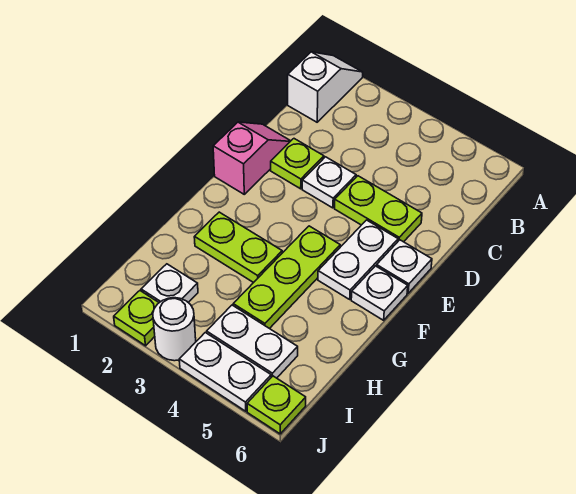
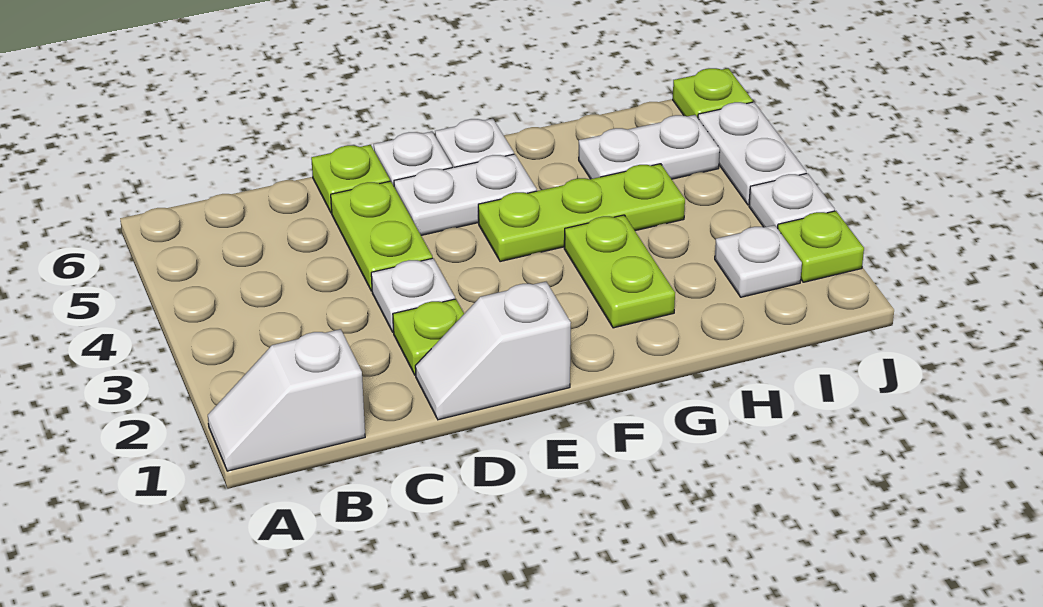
pink slope D1:E1 level 1 top E -> white slope D1:E1 level 1 top E
none -> lime plate D6 level 1
white plate I4:I5 level 1 -> white plate H5:I5 level 1
white round brick J3 level 1 -> white plate J3 level 1

